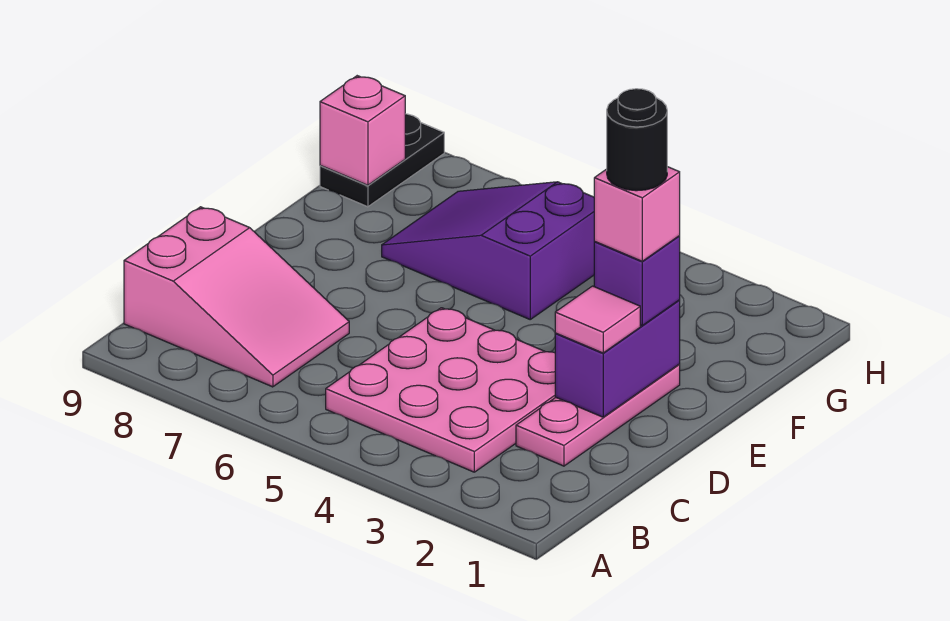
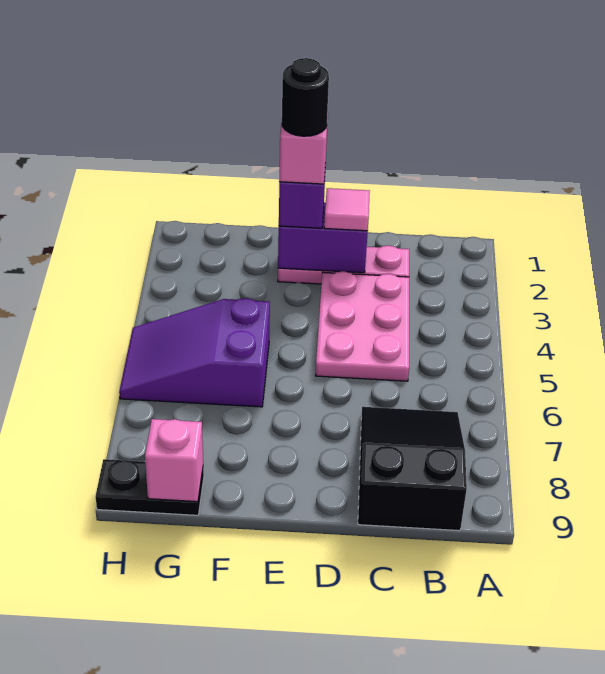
pink plate B3:D5 level 1 -> pink plate C3:D5 level 1
pink slope B7:C9 level 1 top 9 -> black slope B7:C9 level 1 top 9
purple slope F5:G7 level 1 top 5 -> purple slope F5:H6 level 1 top F

